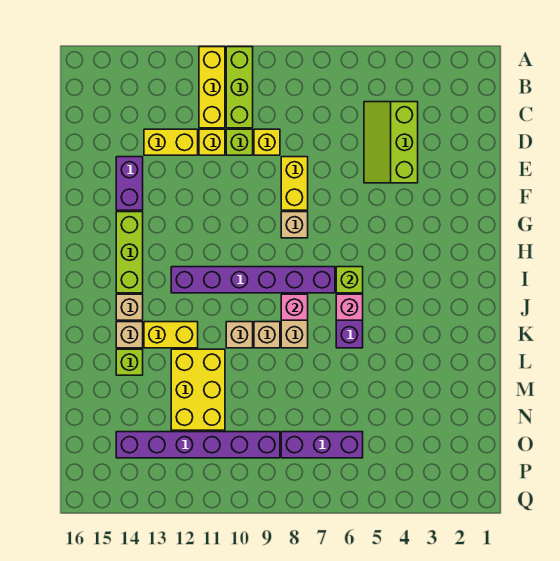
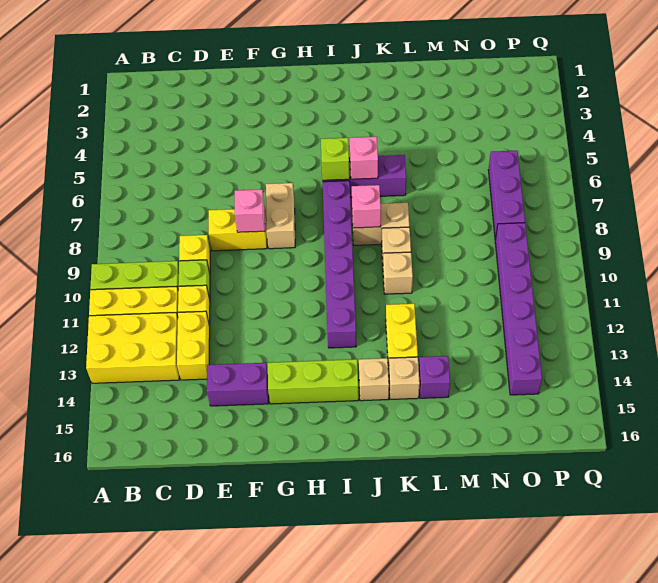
lime slope C4:E5 level 1 top 4 -> none
none -> pink brick F8 level 2
tan brick G8 level 1 -> tan brick G7:G8 level 1
yellow brick L11:N12 level 1 -> yellow brick A12:C13 level 1
lime brick L14 level 1 -> purple brick L14 level 1

